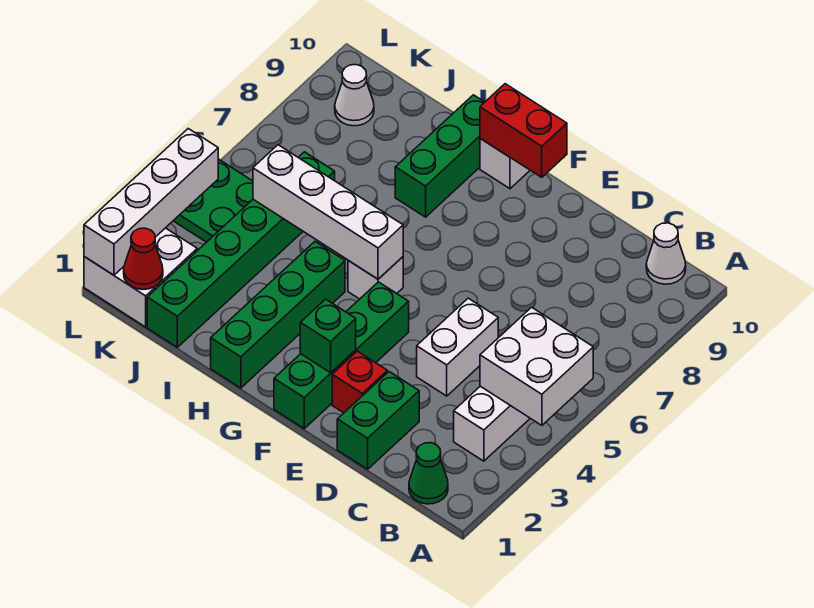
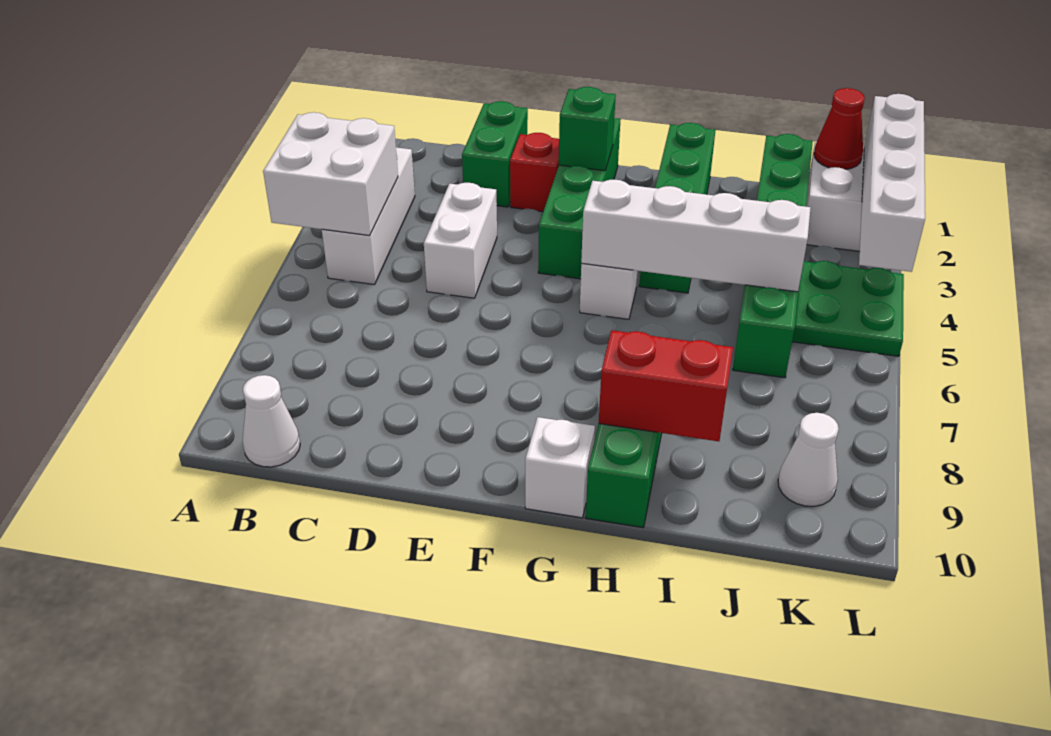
green cone B1 level 1 -> none
red brick F10:G10 level 2 -> red brick H9:I9 level 2

